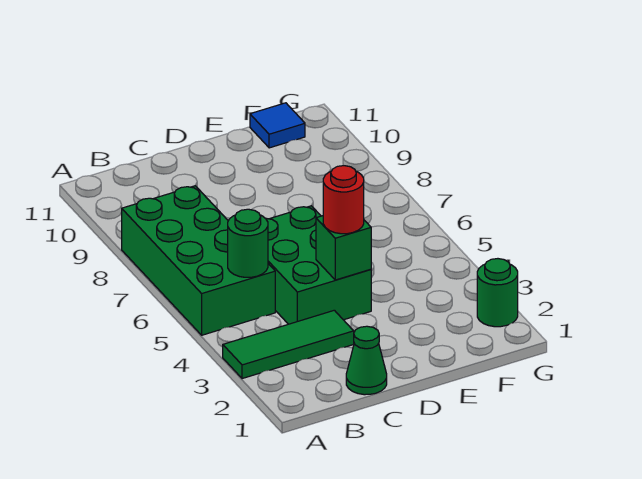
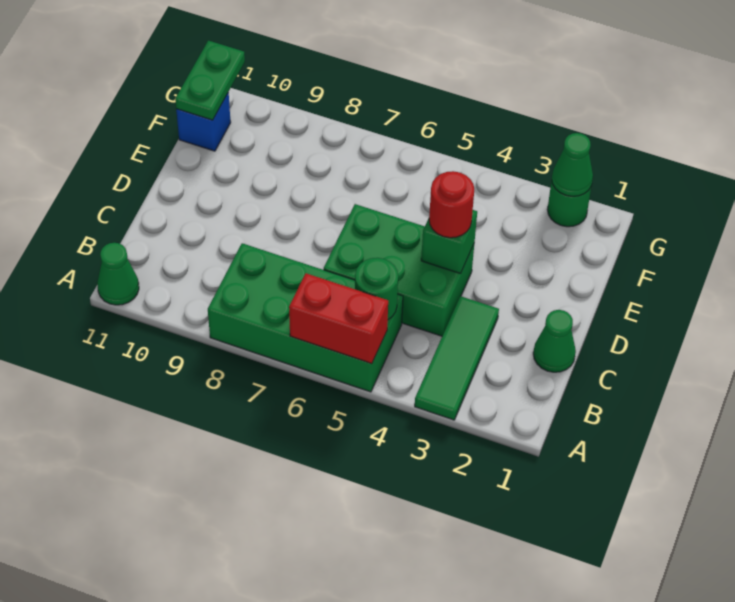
none -> red brick A5:A6 level 2
none -> green cone A11 level 1
blue tile F11 level 1 -> blue brick F11 level 1
none -> green plate F11:G11 level 2
none -> green cone G2 level 2

